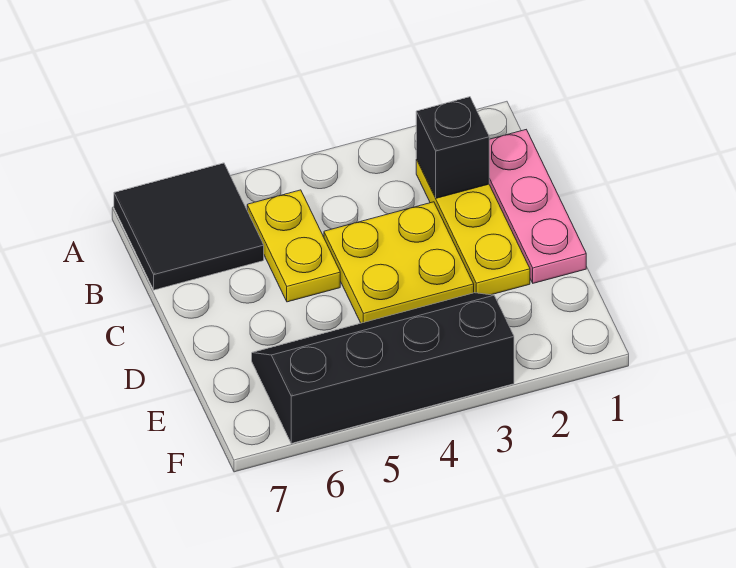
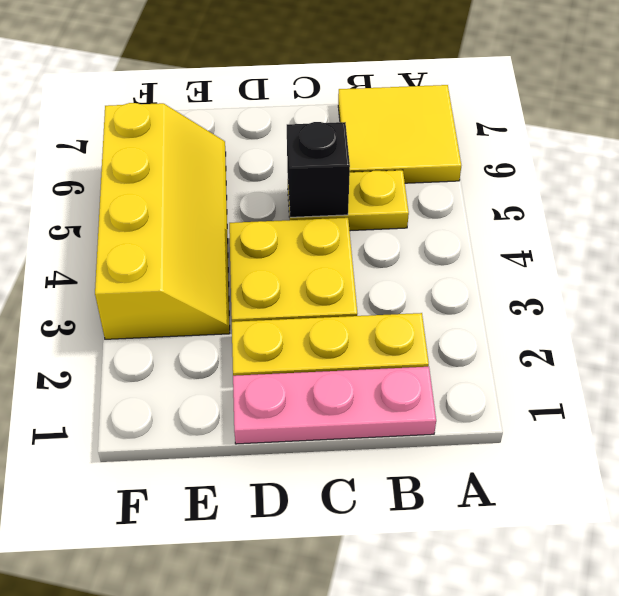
black tile A6:B7 level 1 -> yellow tile A6:B7 level 1
black brick B2 level 2 -> black brick C5 level 2
black slope E3:F6 level 1 top F -> yellow slope E3:F6 level 1 top F

